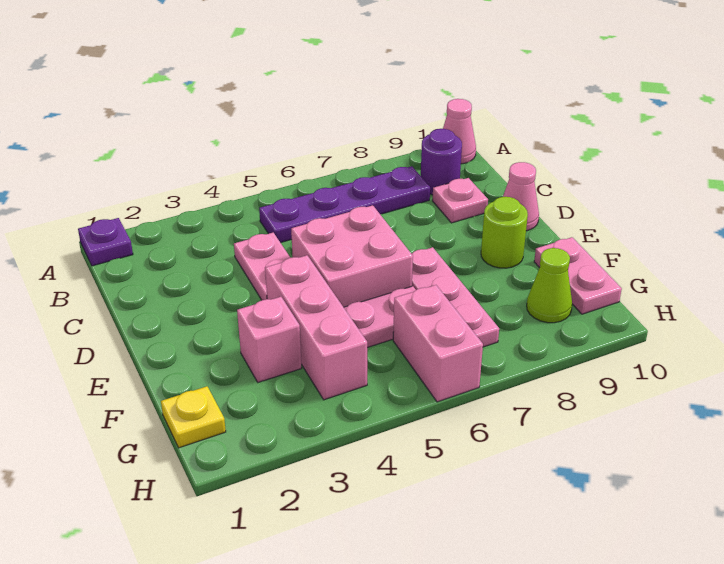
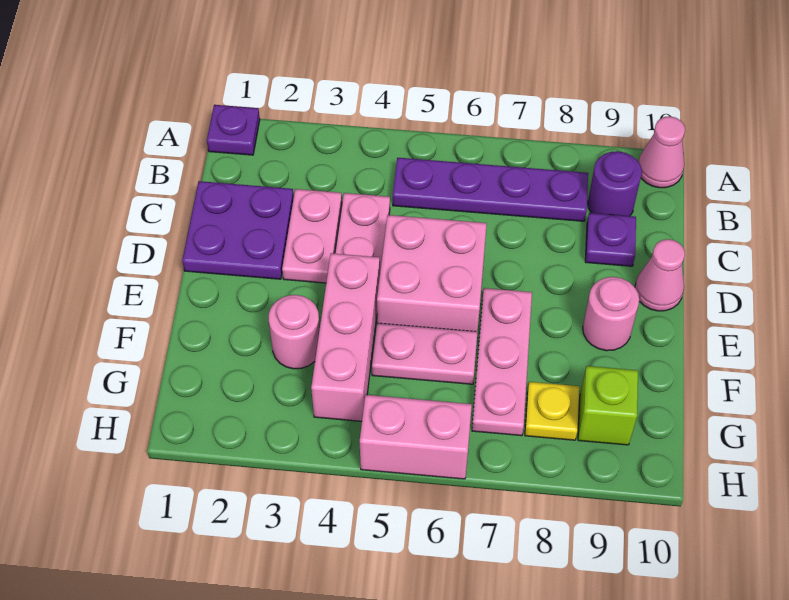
none -> purple plate C1:D2 level 1
pink plate C9 level 1 -> purple plate C9 level 1
lime round brick E9 level 1 -> pink round brick E9 level 1
pink brick F3 level 1 -> pink round brick F3 level 1
pink plate F10:G10 level 1 -> pink plate C3:D3 level 1
yellow plate G1 level 1 -> yellow plate G8 level 1
pink brick G6:H6 level 1 -> pink brick H5:H6 level 1
lime cone G9 level 1 -> lime brick G9 level 1

